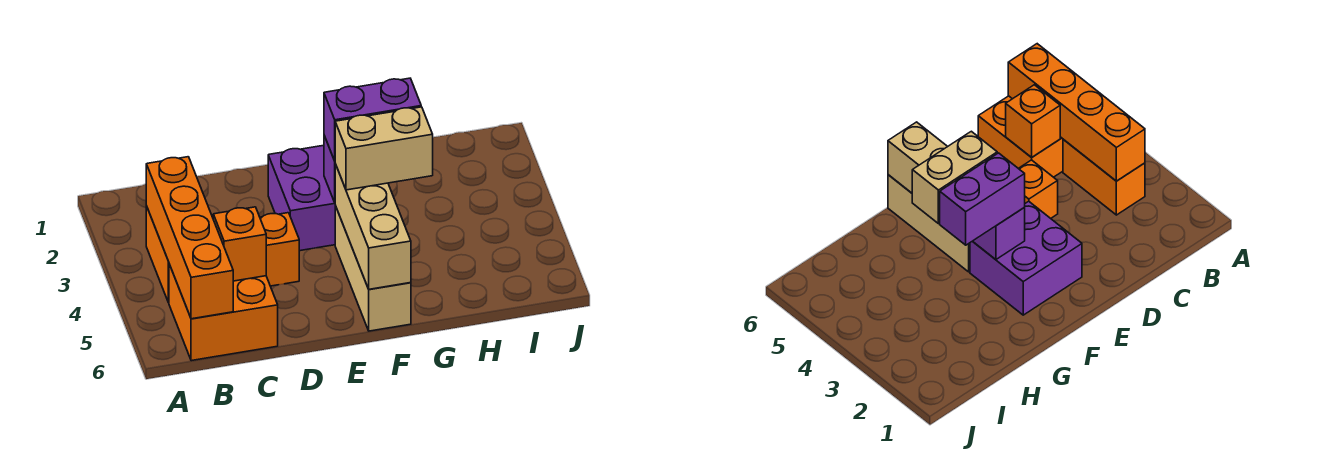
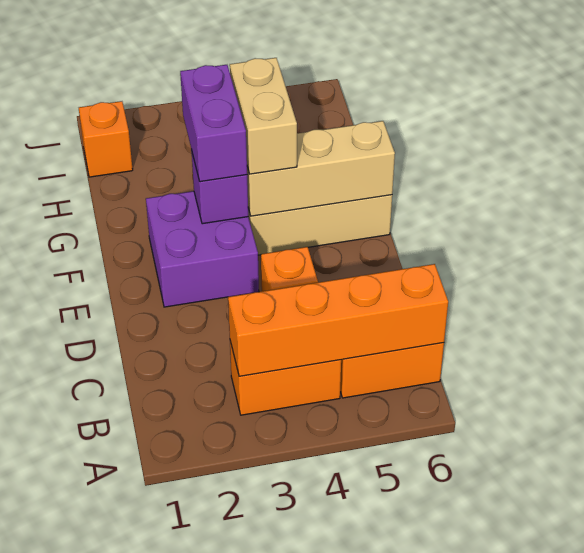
orange brick C5 level 2 -> orange brick I1 level 1

